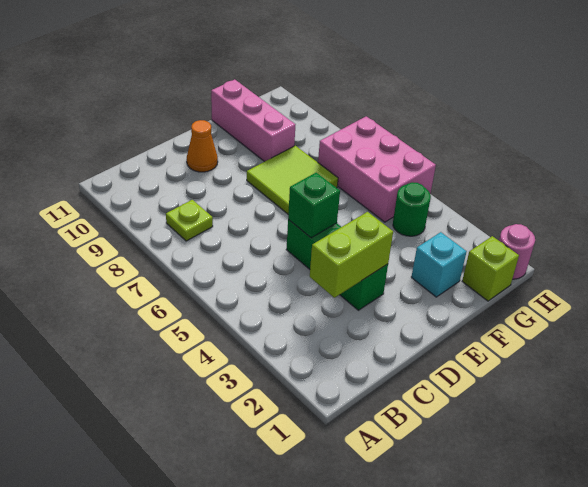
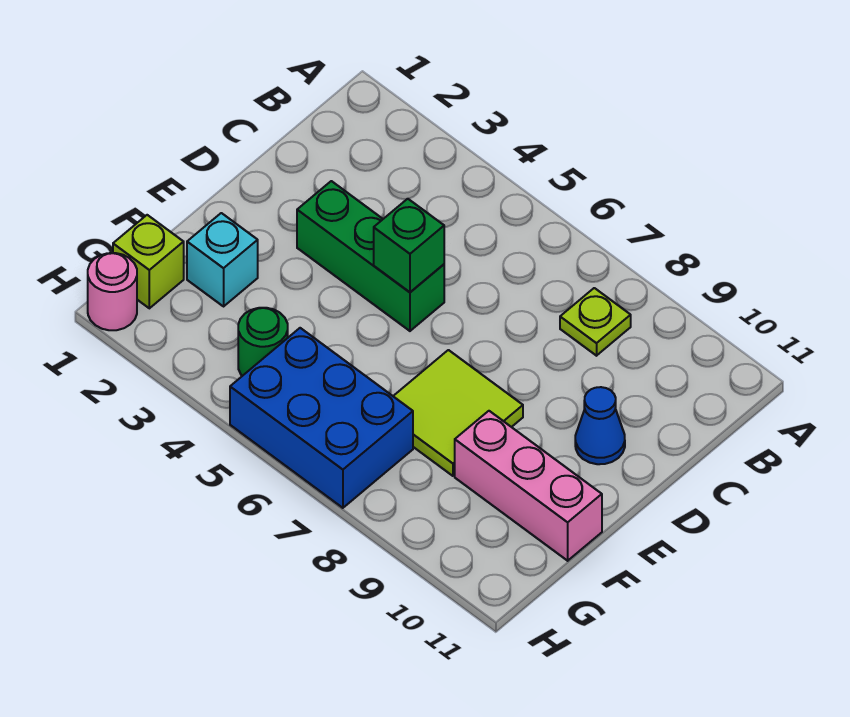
lime brick C3:D3 level 2 -> none
orange cone D10 level 1 -> blue cone D10 level 1
pink brick G5:H7 level 1 -> blue brick G5:H7 level 1

